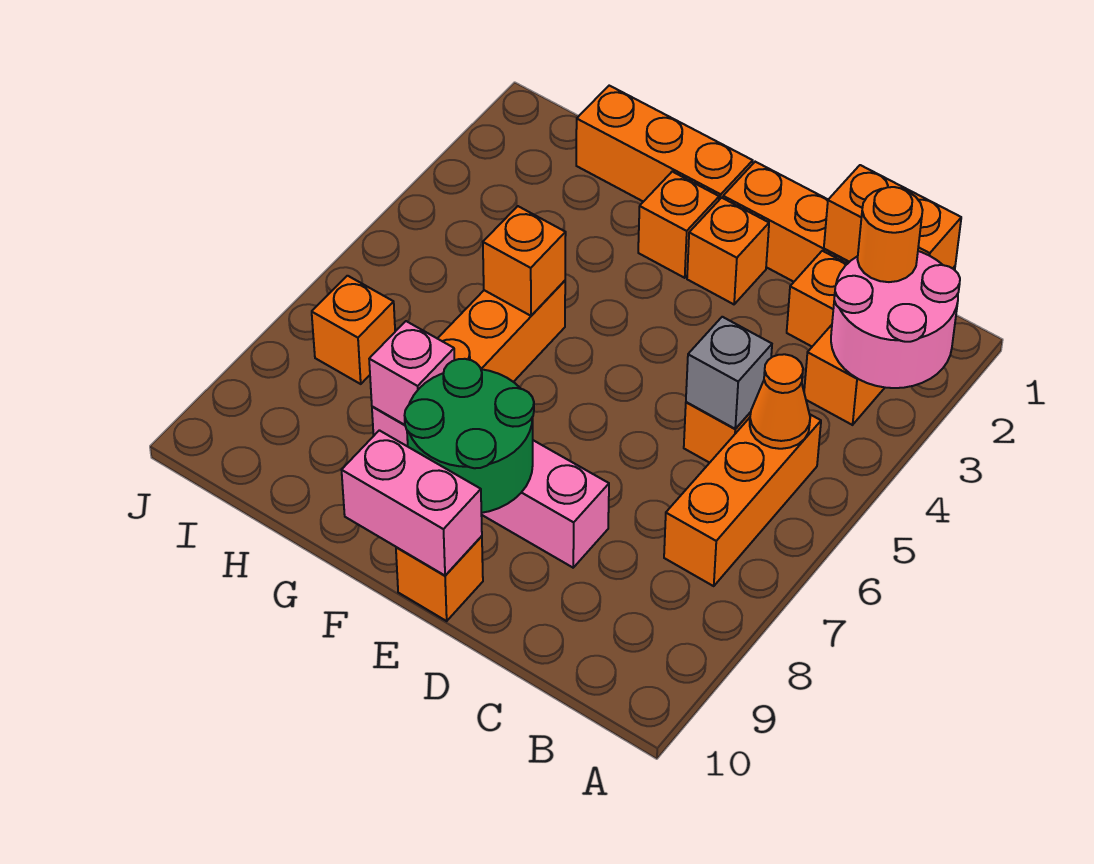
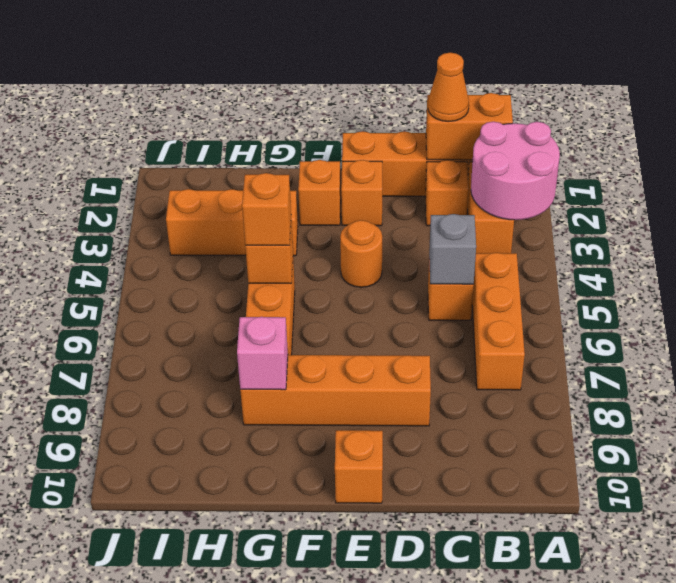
orange round brick B2 level 3 -> orange round brick E4 level 1
orange cone B5 level 2 -> orange cone C1 level 3
pink brick D8:G8 level 1 -> orange brick D8:G8 level 1
green round brick E8:F9 level 2 -> none
pink brick E10:F10 level 2 -> none
orange brick F1:H1 level 1 -> orange brick G3:I3 level 1
orange brick I7 level 1 -> orange brick G5 level 3

